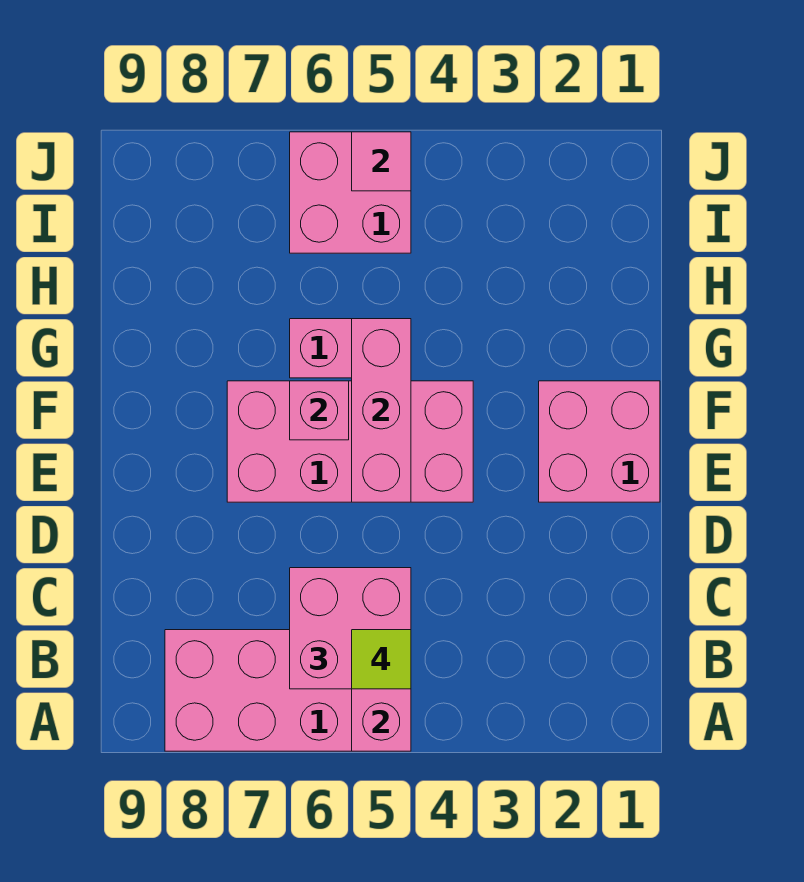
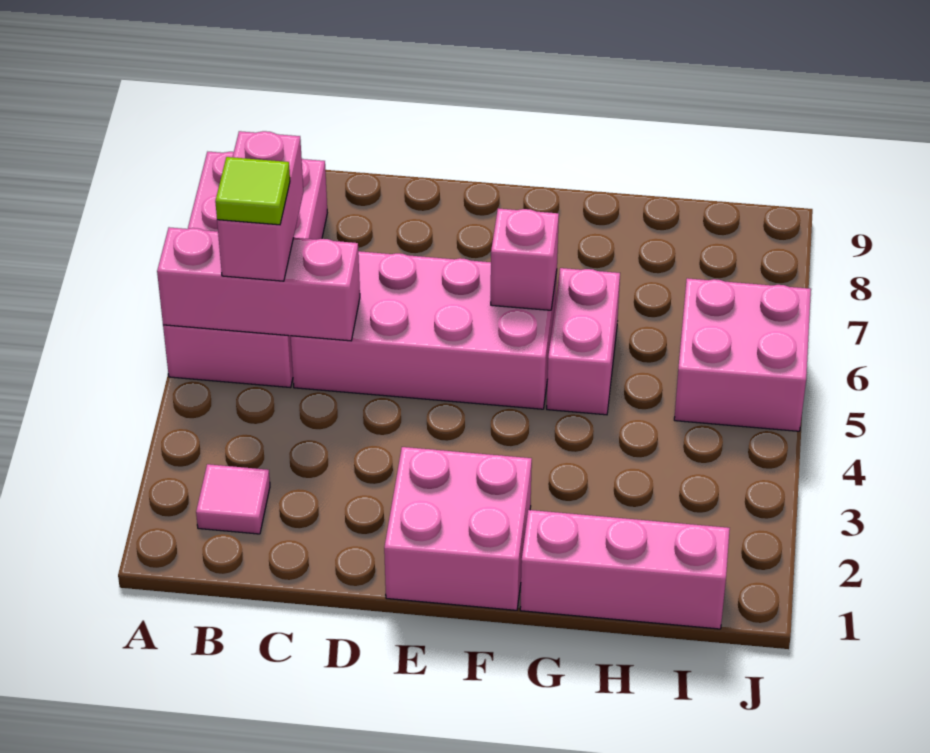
pink brick B5:C6 level 3 -> pink brick B5:B6 level 3
pink brick E4:F7 level 1 -> pink brick C5:F6 level 1
pink brick E5:G5 level 2 -> pink brick G1:I1 level 1
pink tile J5 level 2 -> pink tile B2 level 1

